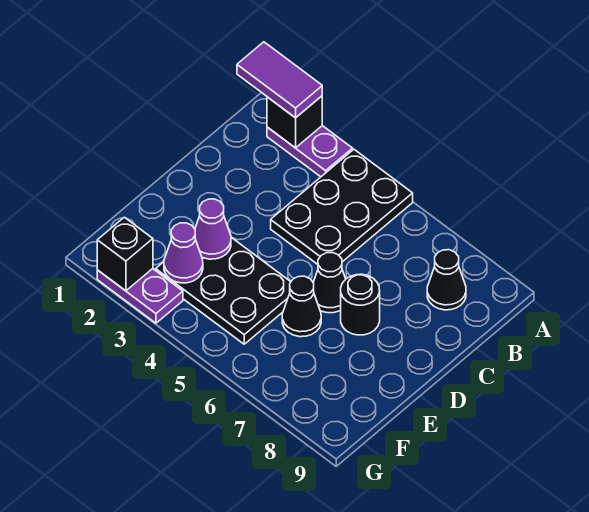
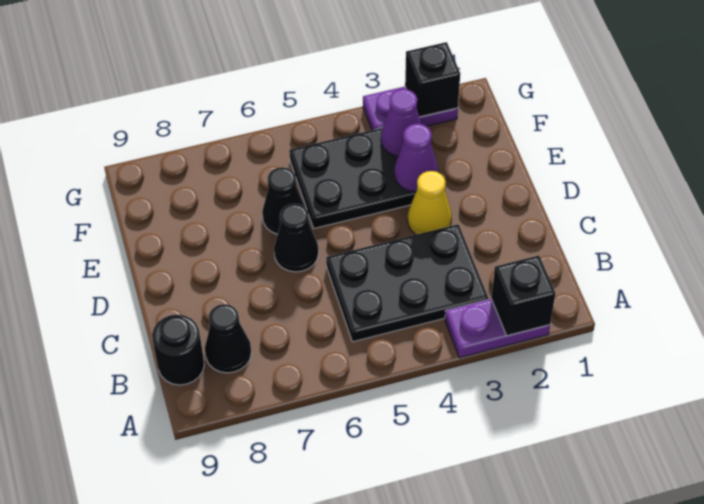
purple tile A1:A2 level 3 -> none
black plate A4:C5 level 1 -> black plate B3:C5 level 1
none -> yellow cone D3 level 1
black round brick D7 level 1 -> black round brick B9 level 1

